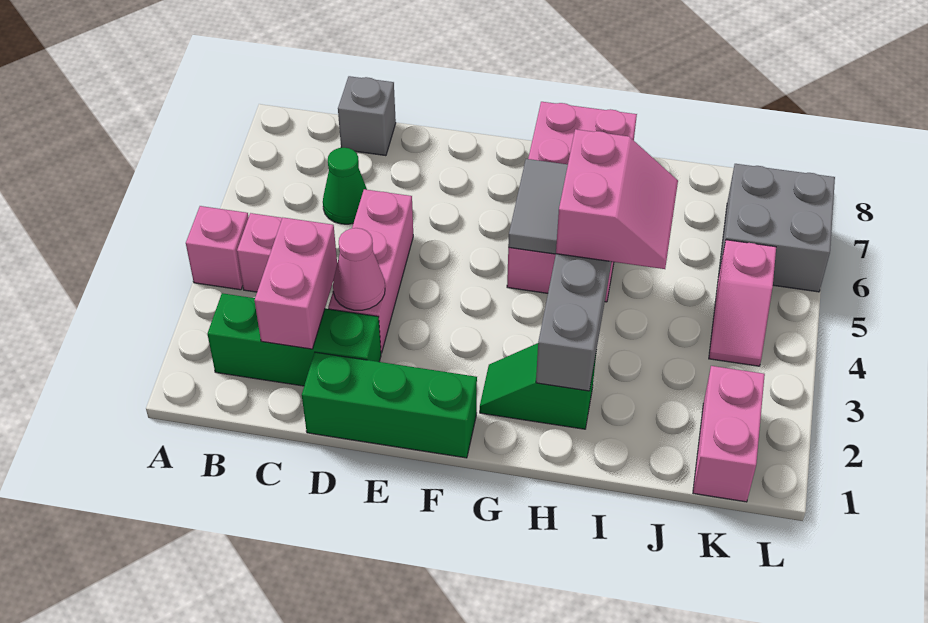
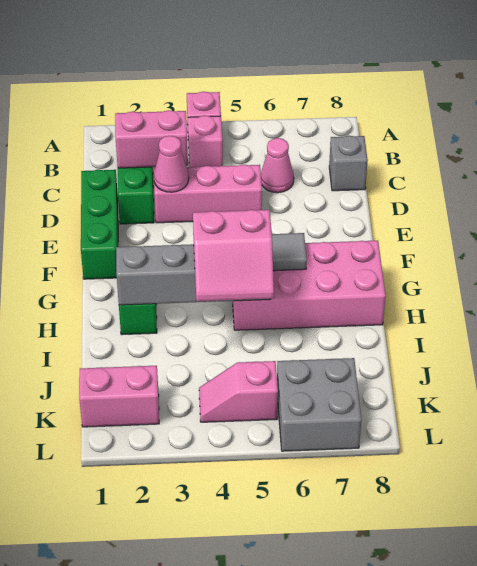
green cone C6 level 1 -> pink cone C6 level 1

